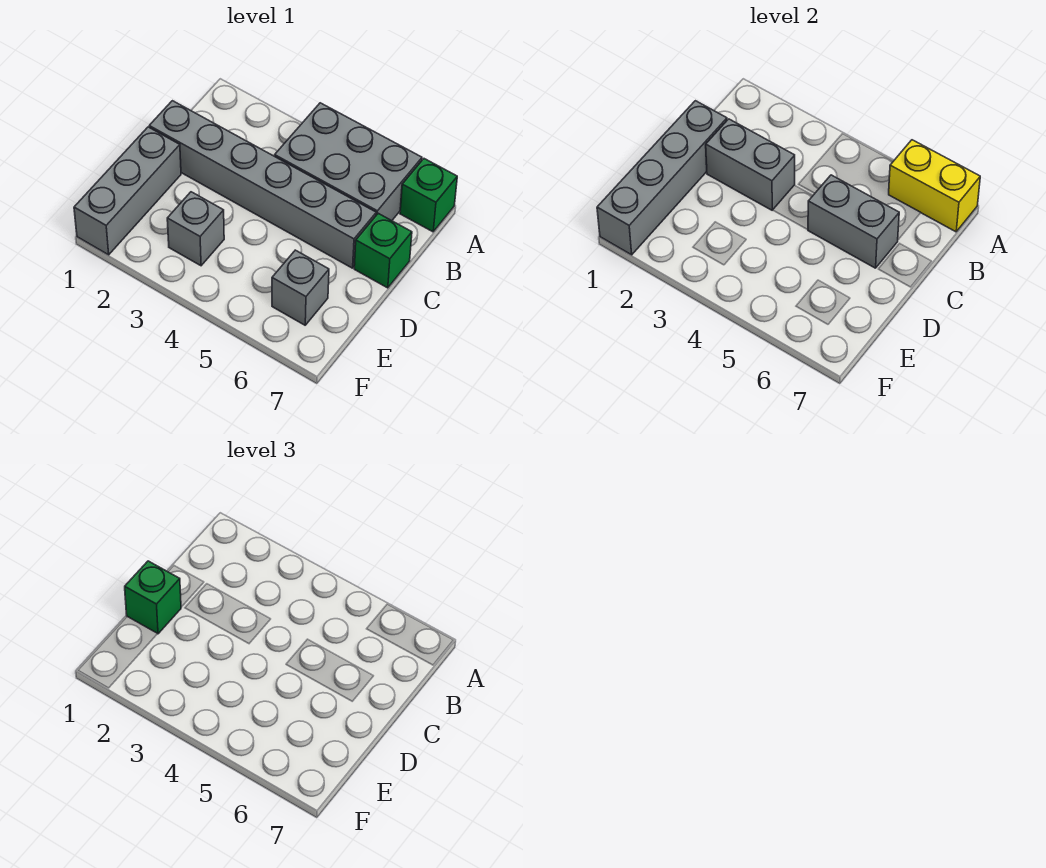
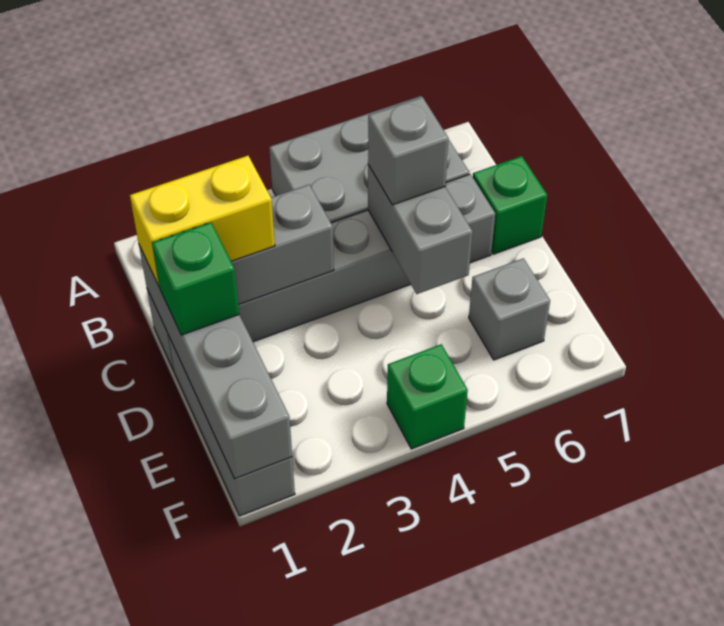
yellow brick A6:A7 level 2 -> yellow brick C1:C2 level 3
green brick A7 level 1 -> green brick F4 level 1
grey brick C5:C6 level 2 -> grey brick C5:D5 level 2
grey brick E3 level 1 -> grey brick C5 level 3

